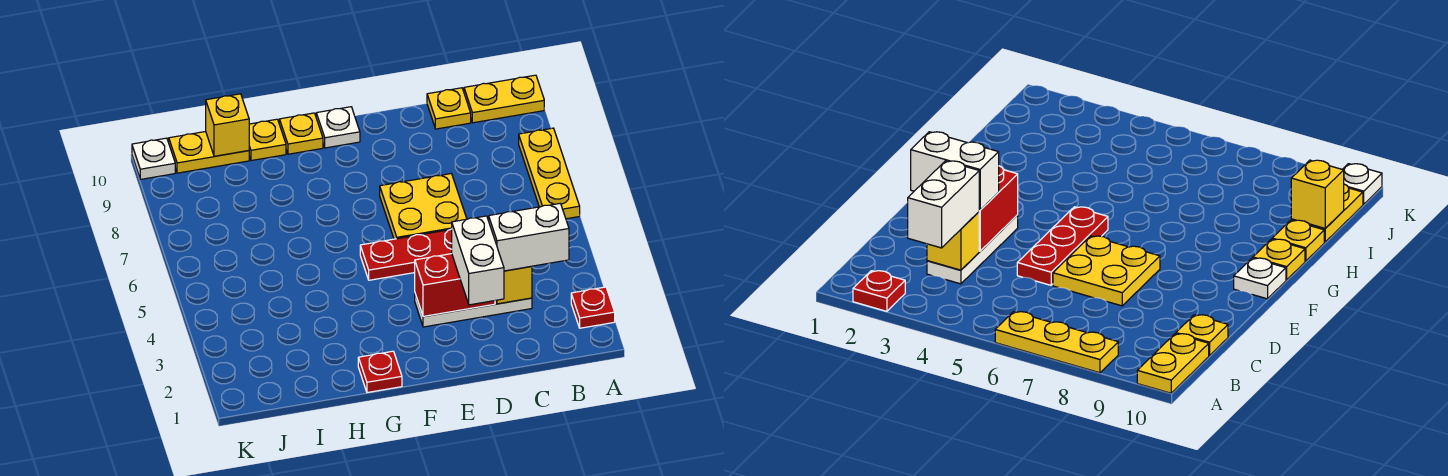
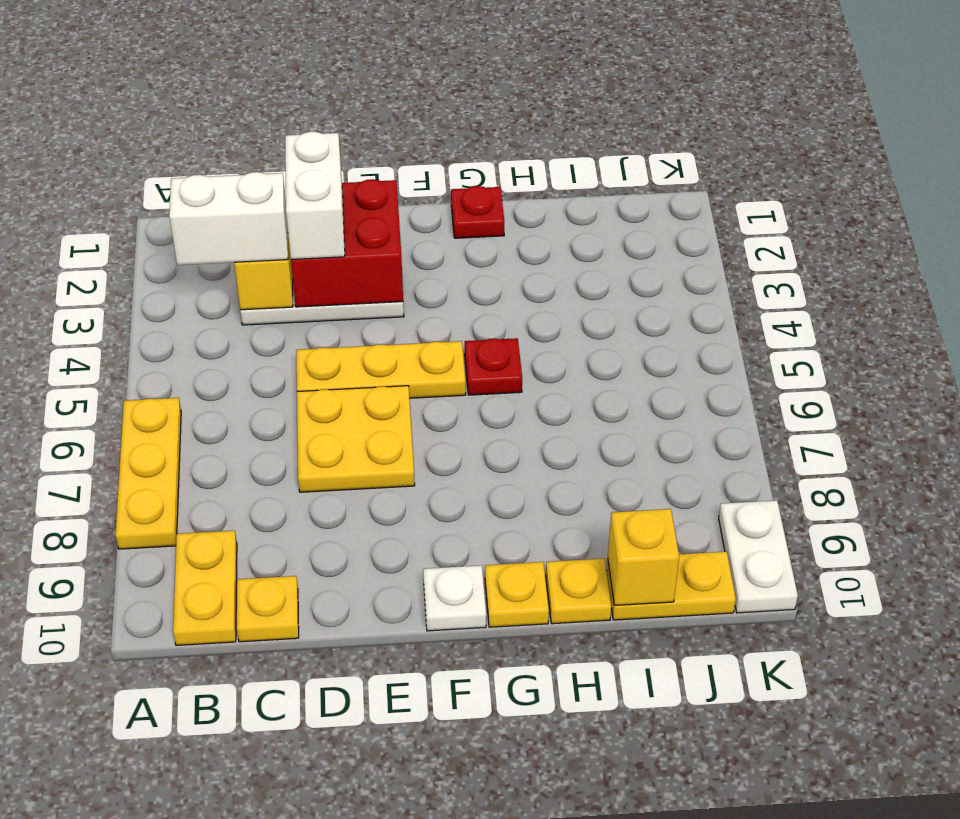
red plate A2 level 1 -> red plate G5 level 1
yellow plate A10:B10 level 1 -> yellow plate B9:B10 level 1
red brick D3:E3 level 2 -> red brick D2:E3 level 2
red plate D5:F5 level 1 -> yellow plate D5:F5 level 1
white plate K10 level 1 -> white plate K9:K10 level 1

